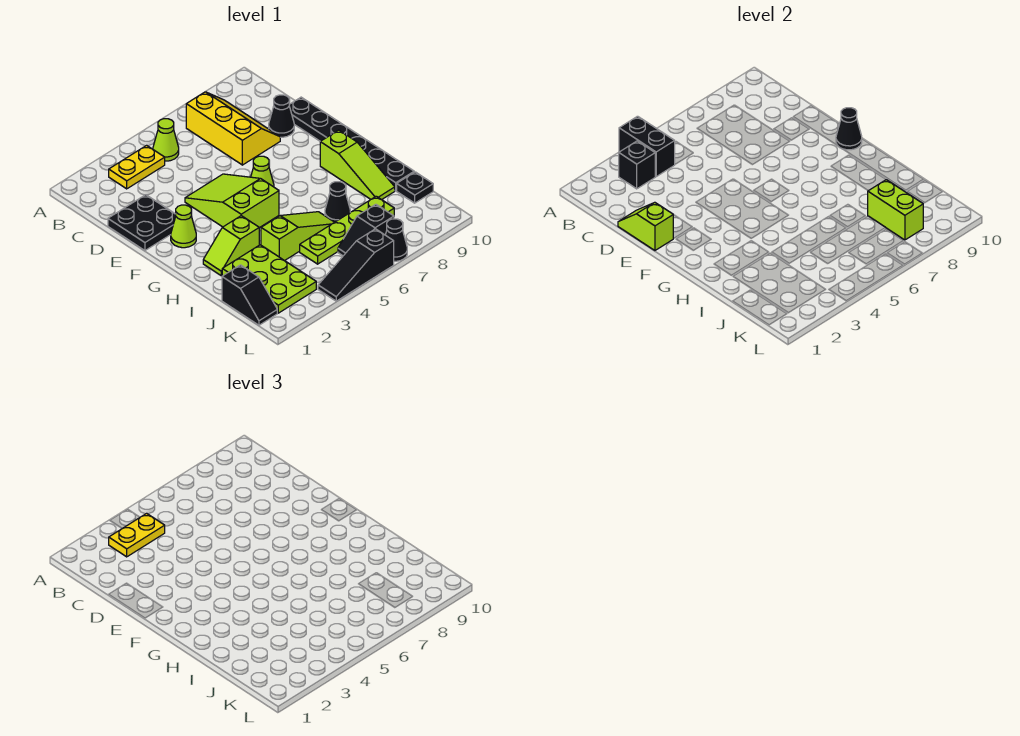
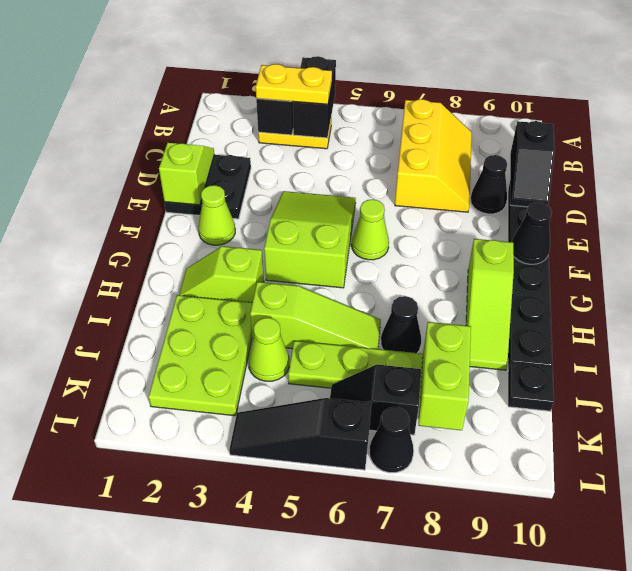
lime cone B5 level 1 -> lime cone J4 level 1
black slope J1:K1 level 1 top J -> black slope C10:D10 level 2 top C

